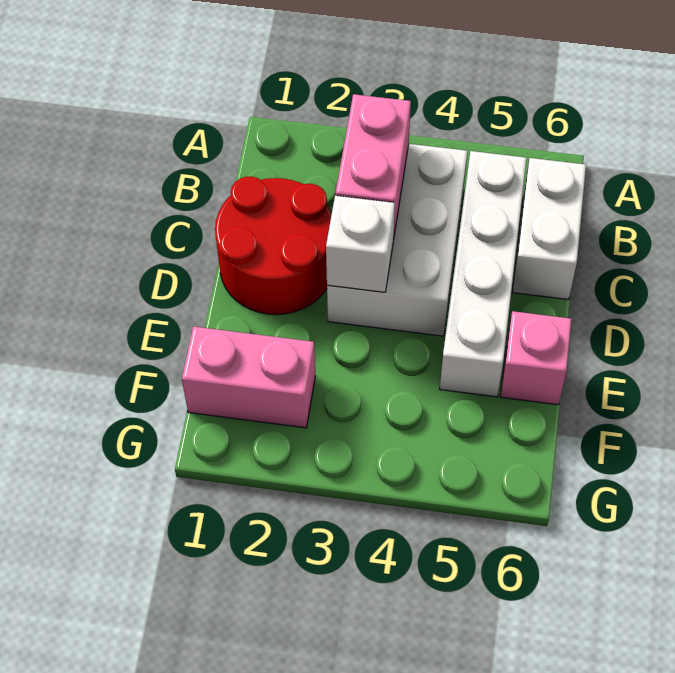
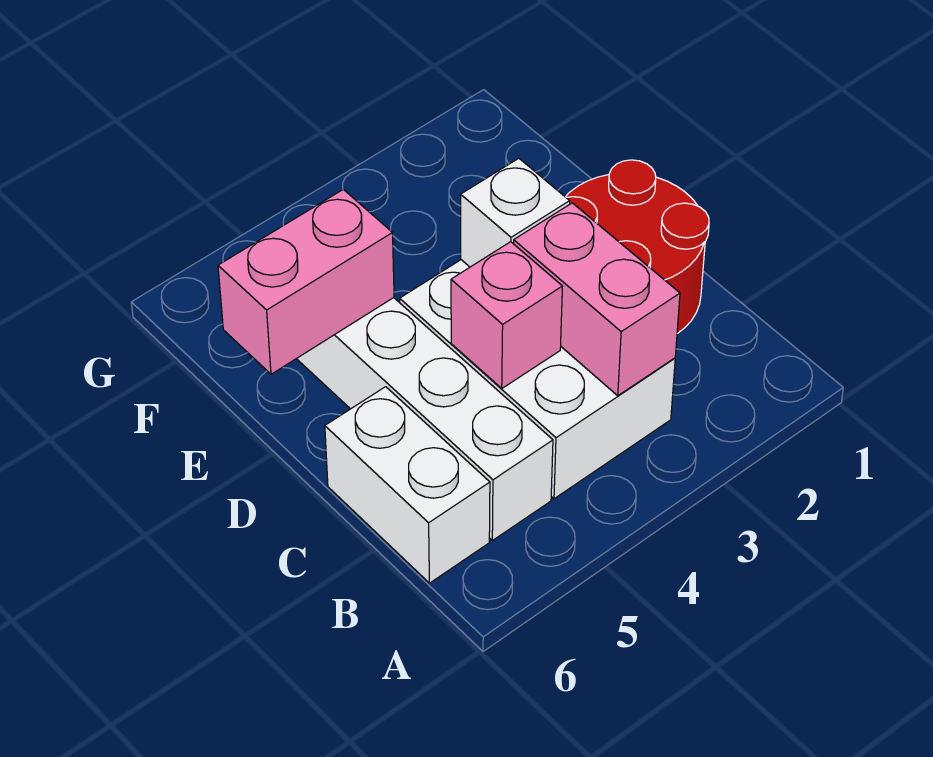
pink brick E6 level 1 -> pink brick C4 level 2
pink brick F1:F2 level 1 -> pink brick E5:E6 level 2

